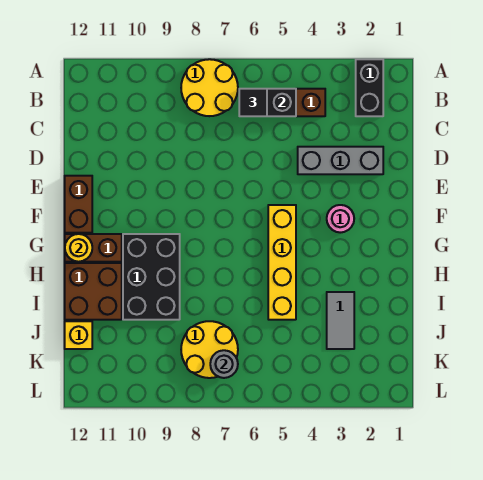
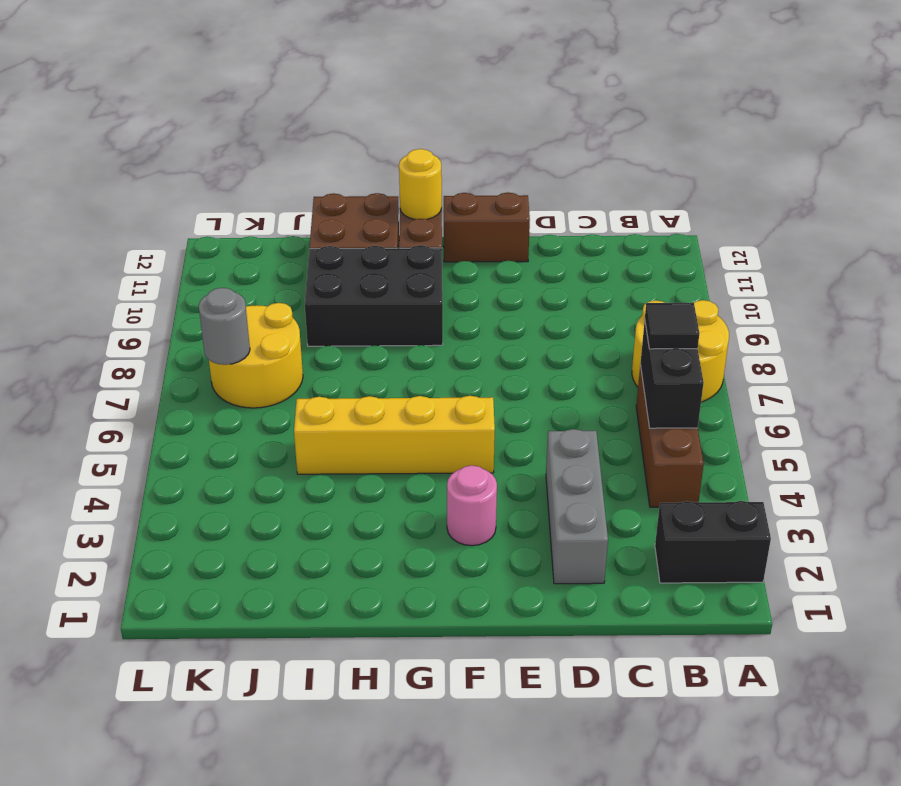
grey tile I3:J3 level 1 -> none
yellow brick J12 level 1 -> none

